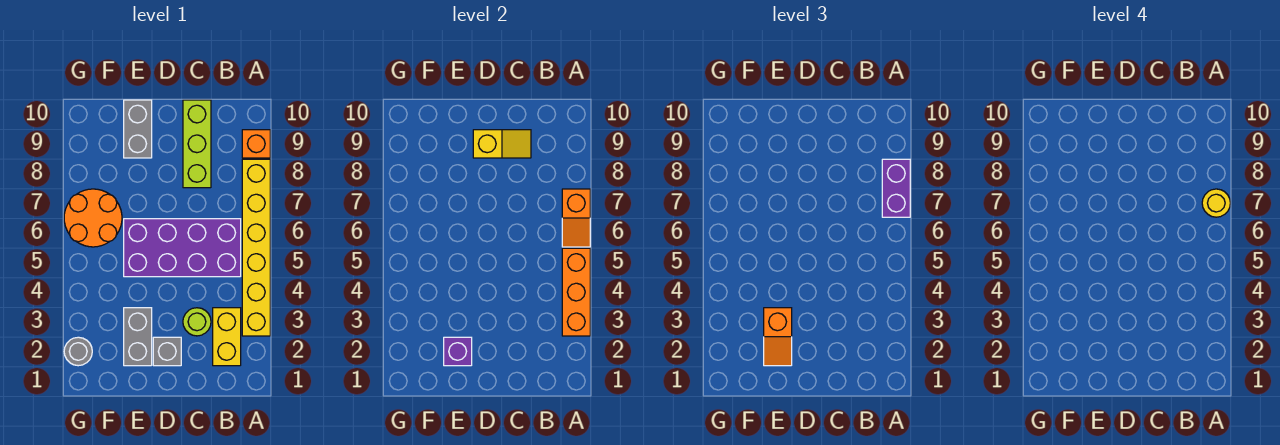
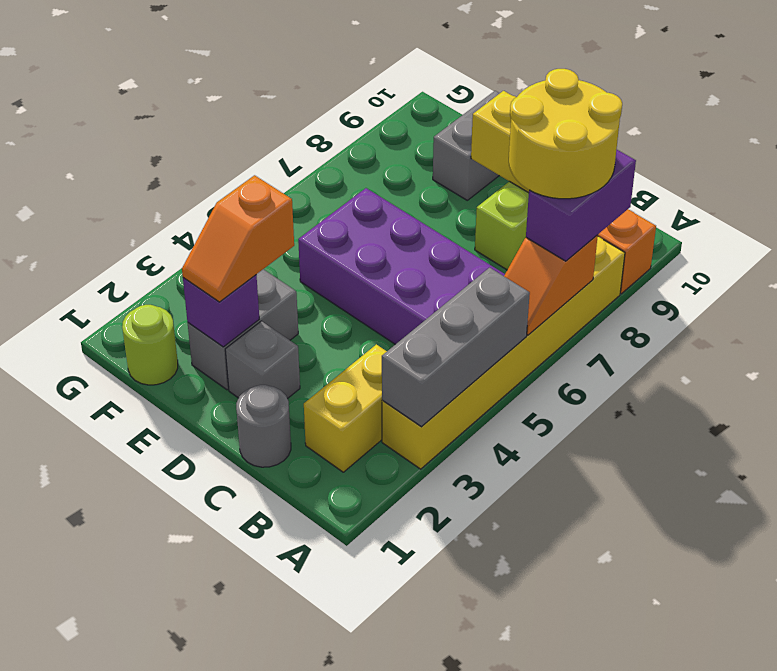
orange brick A3:A5 level 2 -> grey brick A3:A5 level 2
yellow round brick A7 level 4 -> yellow round brick A7:B8 level 4
lime round brick C3 level 1 -> lime round brick F1 level 1
orange round brick F6:G7 level 1 -> none
grey round brick G2 level 1 -> grey round brick C1 level 1

